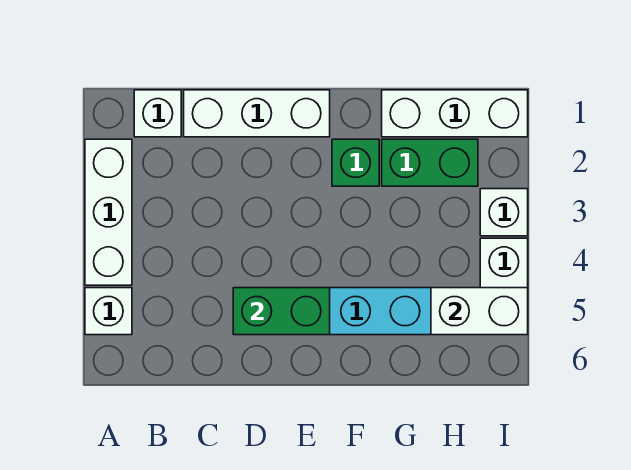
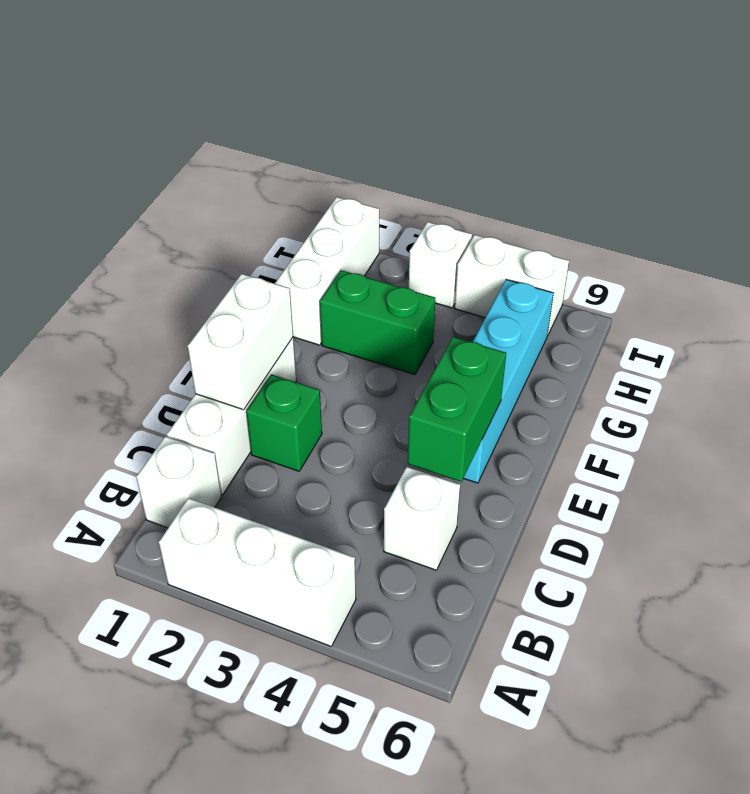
white brick A5 level 1 -> white brick C5 level 1
green brick F2 level 1 -> green brick D2 level 1
green brick G2:H2 level 1 -> green brick G2:G3 level 1
white brick H5:I5 level 2 -> white brick D1:E1 level 2

